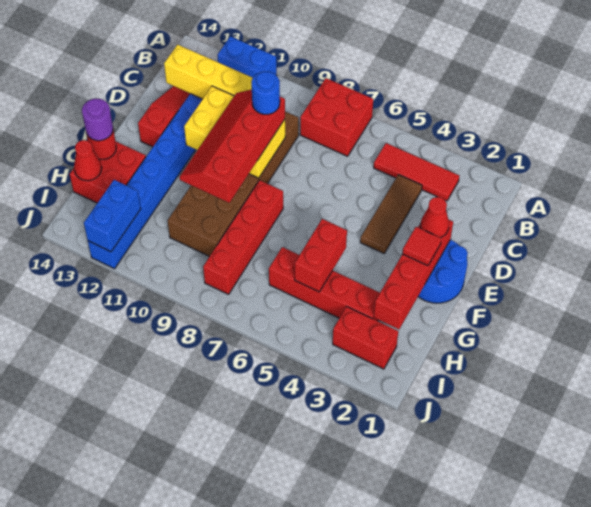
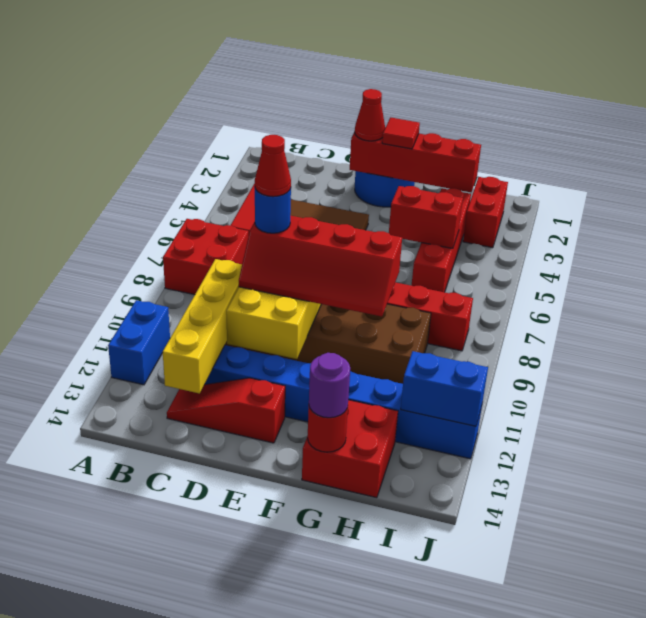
red cone H14 level 2 -> red cone D9 level 5

